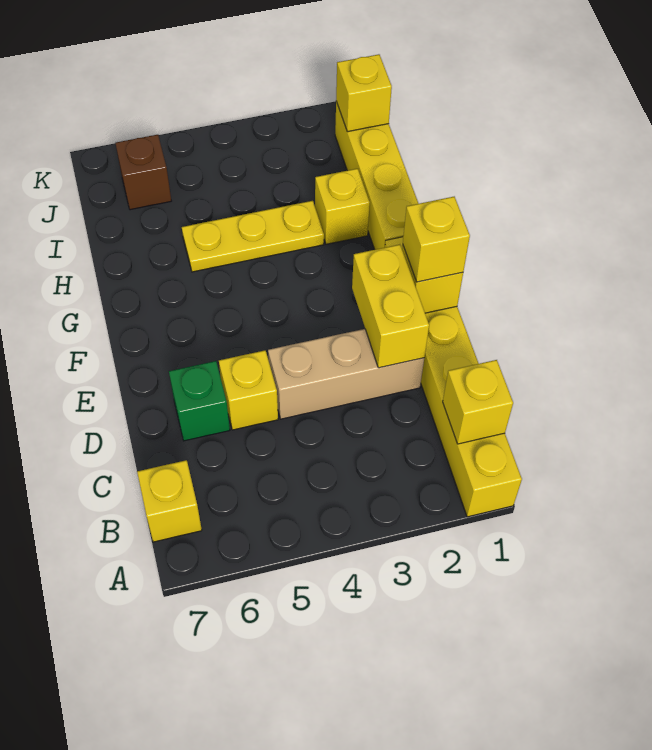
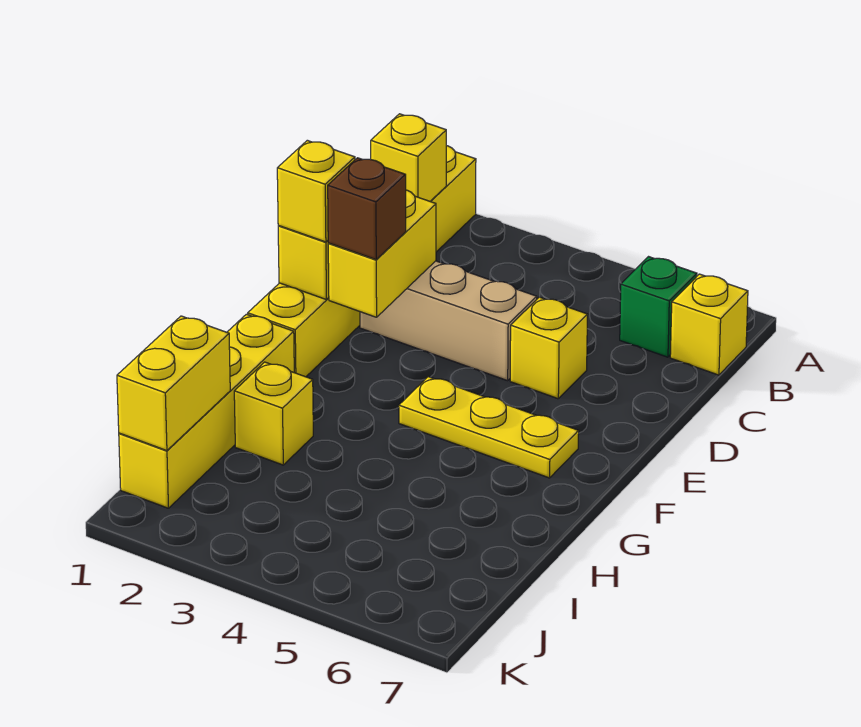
green brick D6 level 1 -> green brick B6 level 1
yellow plate H3:H5 level 1 -> yellow plate F4:F6 level 1
yellow brick J1 level 2 -> yellow brick I1:J1 level 2
brown brick J6 level 1 -> brown brick E2 level 3

